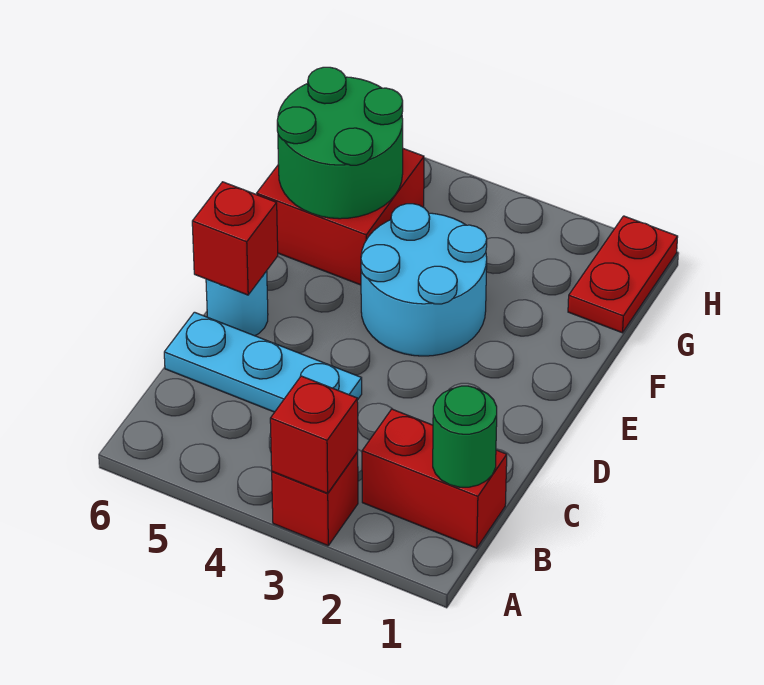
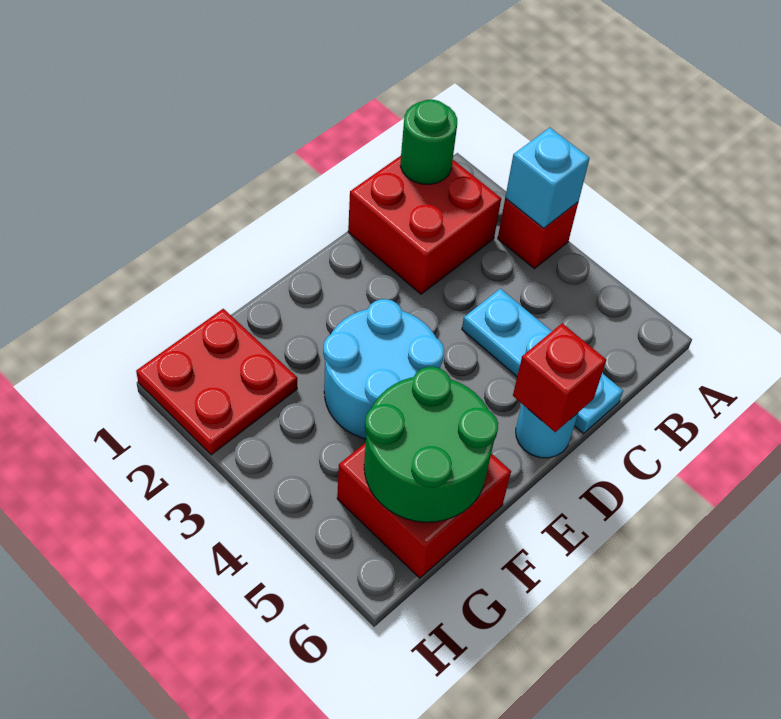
red brick A3 level 2 -> cyan brick A3 level 2
red brick B1:B2 level 1 -> red brick B1:C2 level 1
red plate G1:H1 level 1 -> red plate G1:H2 level 1

